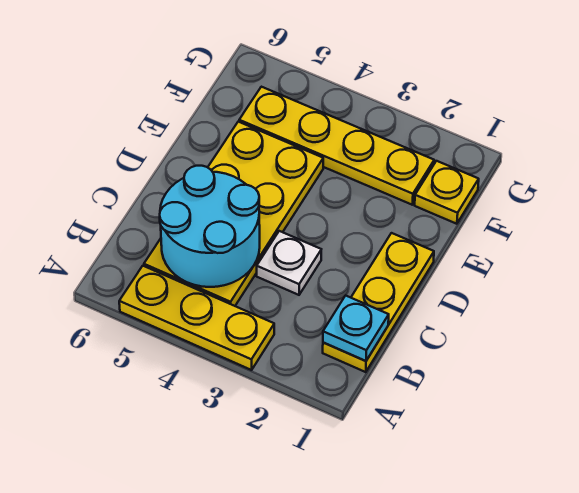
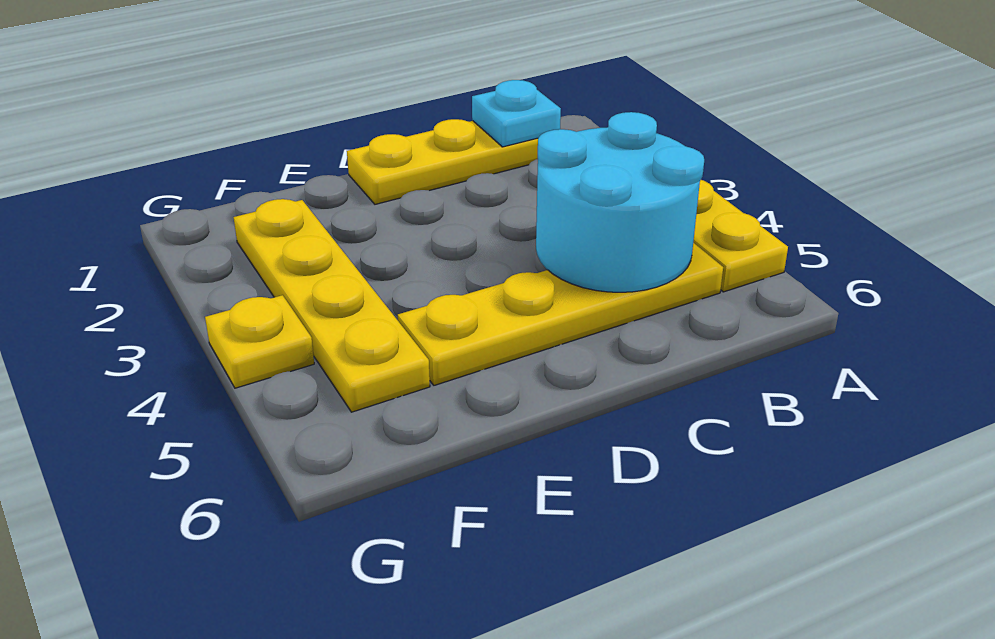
yellow plate B4:E5 level 1 -> yellow plate B5:E5 level 1
white plate C3 level 1 -> none
yellow plate F1 level 1 -> yellow plate G4 level 1

